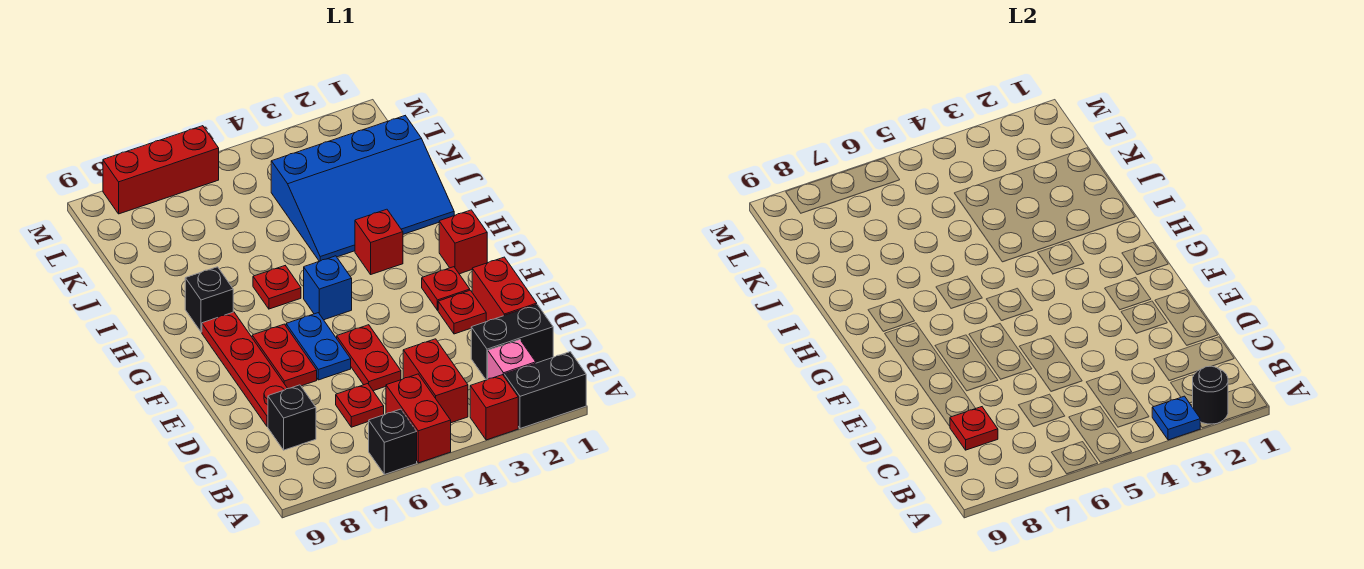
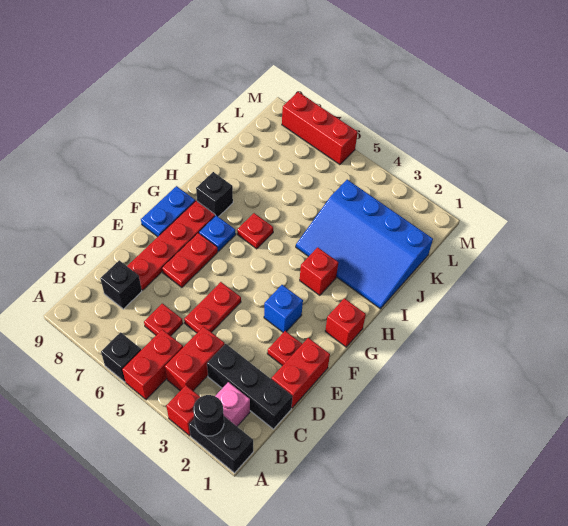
blue plate A3 level 2 -> blue plate G7 level 1
black brick C1:C2 level 1 -> black brick C1:C3 level 1
red plate C8 level 2 -> none
blue plate E6:F6 level 1 -> blue plate F9:G9 level 1
red plate F2 level 1 -> none
blue brick G5 level 1 -> blue brick F3 level 1

